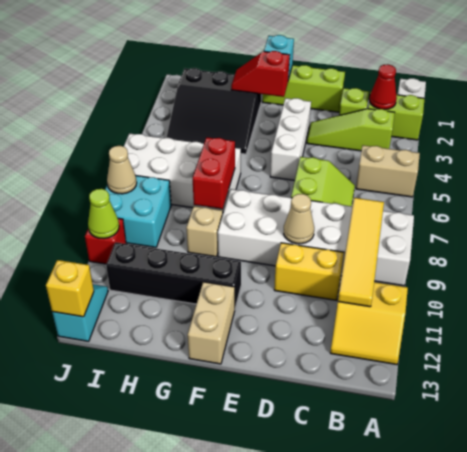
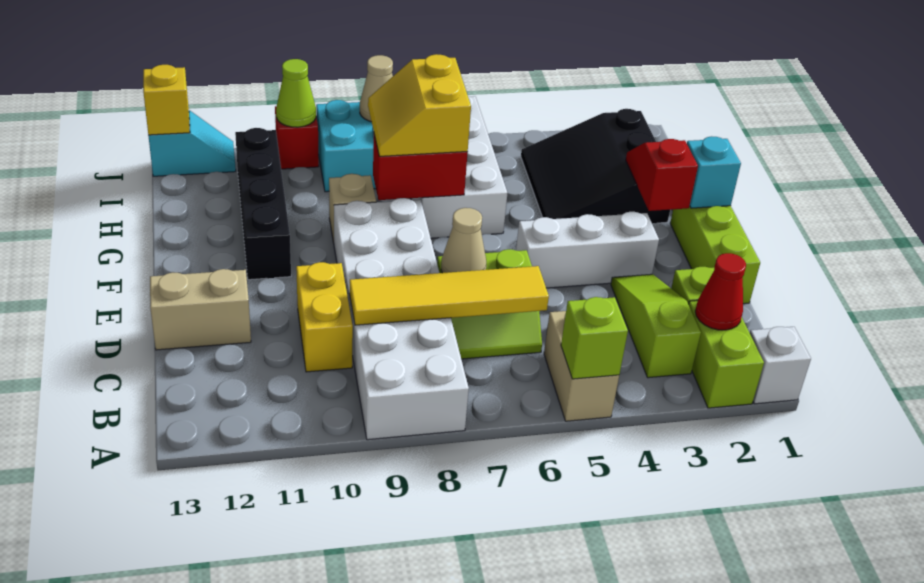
none -> lime brick A5 level 2
yellow slope A11:B12 level 1 top 11 -> yellow slope G7:H8 level 3 top 7
yellow tile B8:B11 level 2 -> yellow tile C6:C9 level 2
tan cone D9 level 2 -> tan cone D7 level 2
tan brick F12:F13 level 1 -> tan brick D12:D13 level 1

